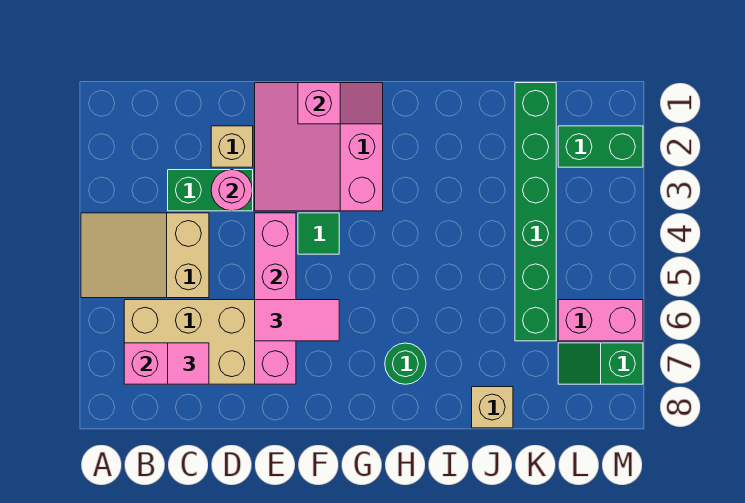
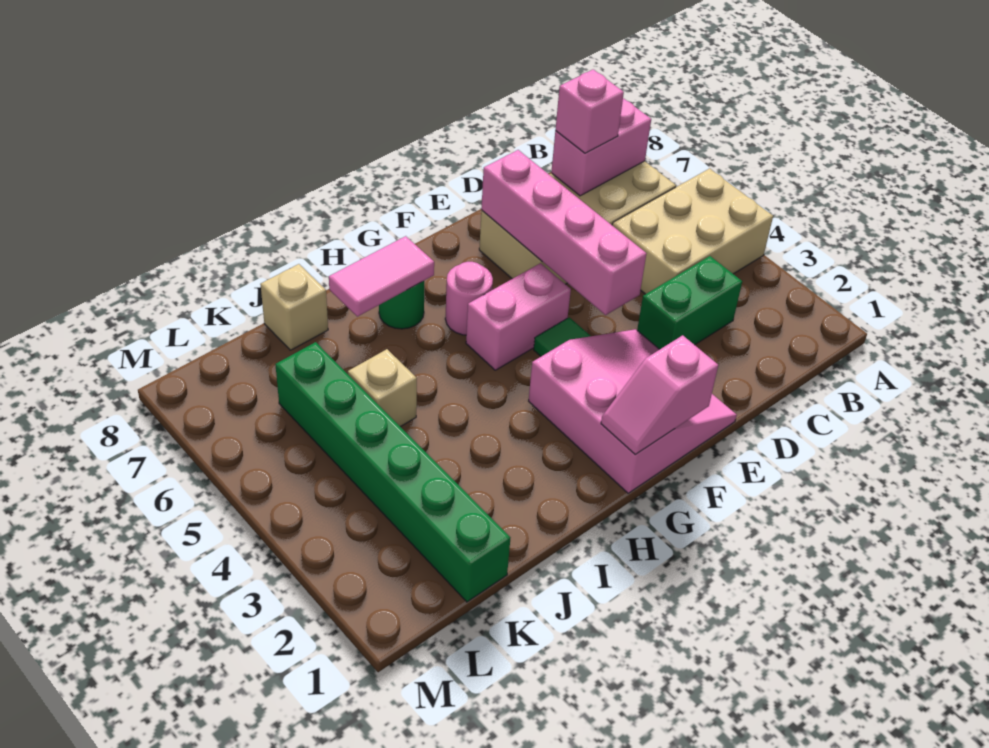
tan slope A4:C5 level 1 top C -> tan brick A4:C5 level 1
pink tile C7 level 3 -> pink brick C7 level 3
tan brick D2 level 1 -> tan brick J5 level 1
pink round brick D3 level 2 -> pink round brick G6 level 1
pink tile E6:F6 level 3 -> pink tile H7:I7 level 2
green brick L2:M2 level 1 -> none
pink brick L6:M6 level 1 -> pink brick F5:G5 level 1
green slope L7:M7 level 1 top M -> none

